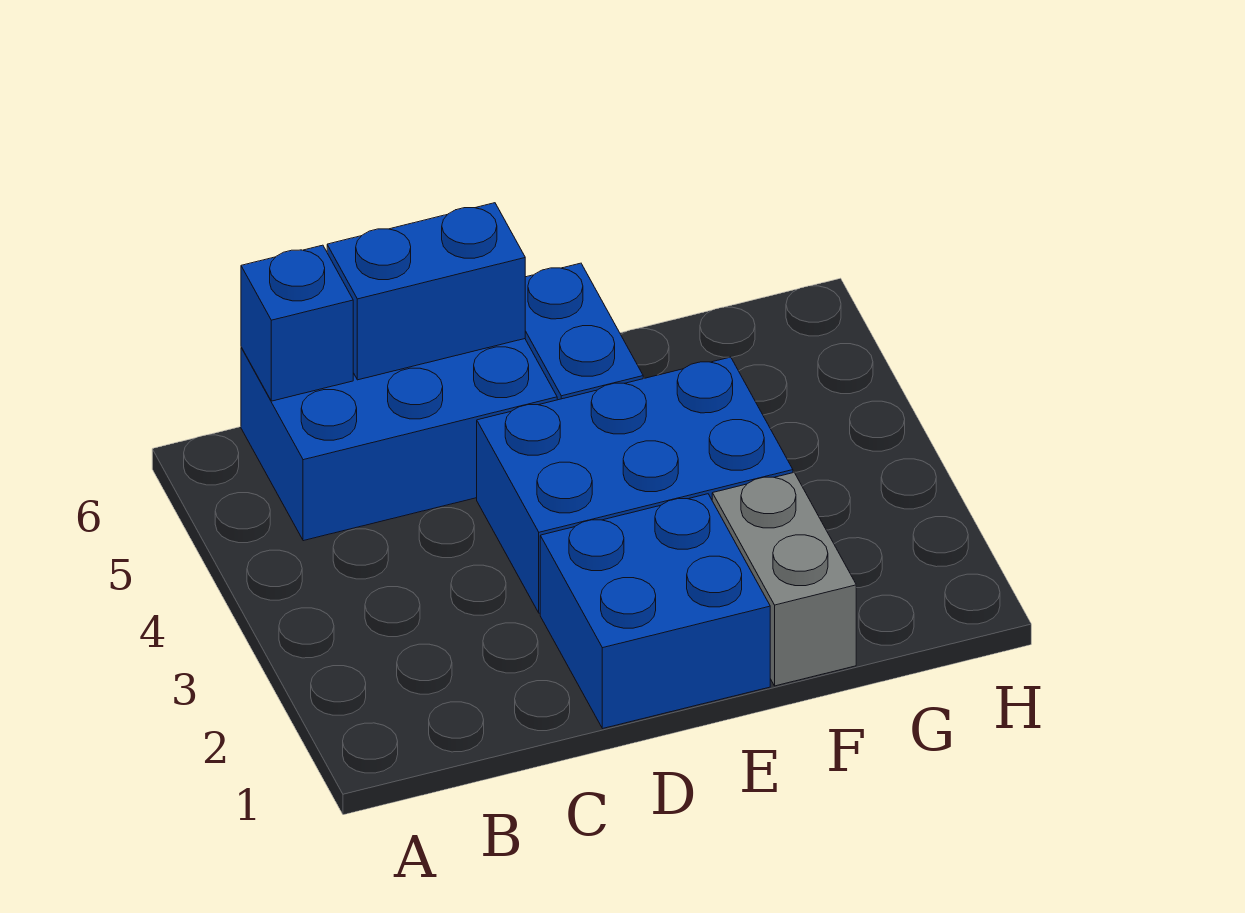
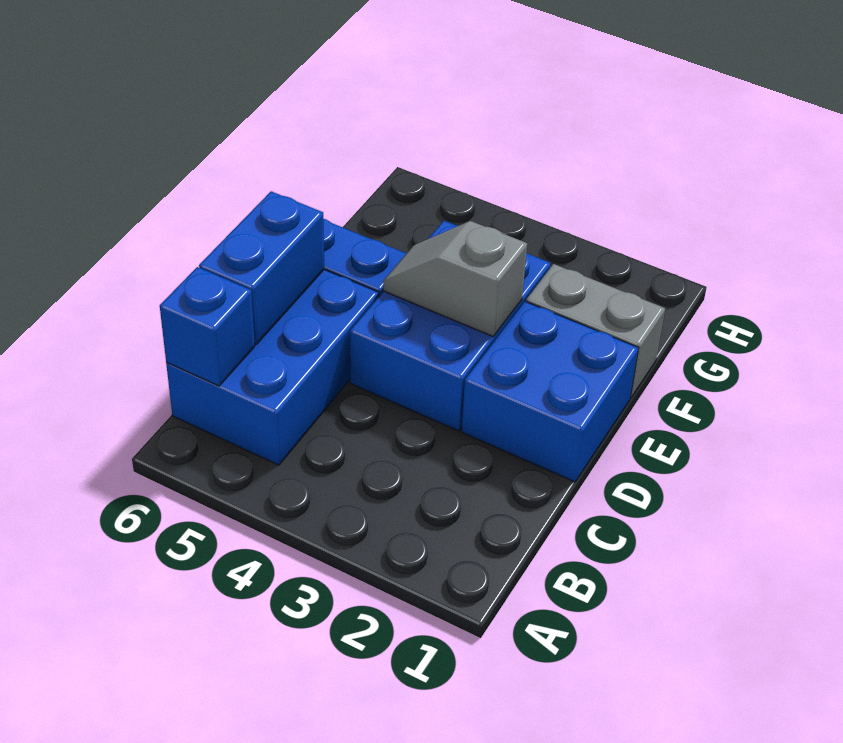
none -> grey slope E3:E4 level 2 top 3

